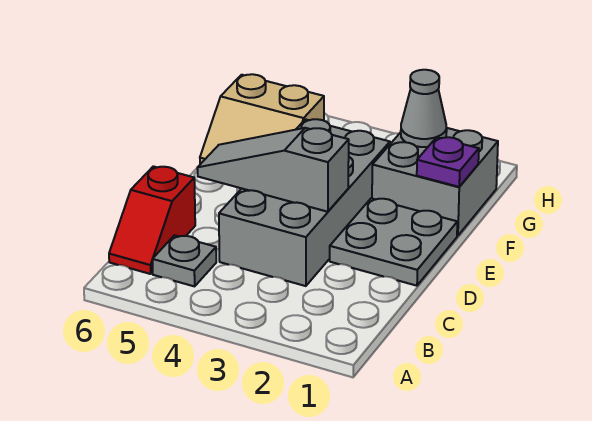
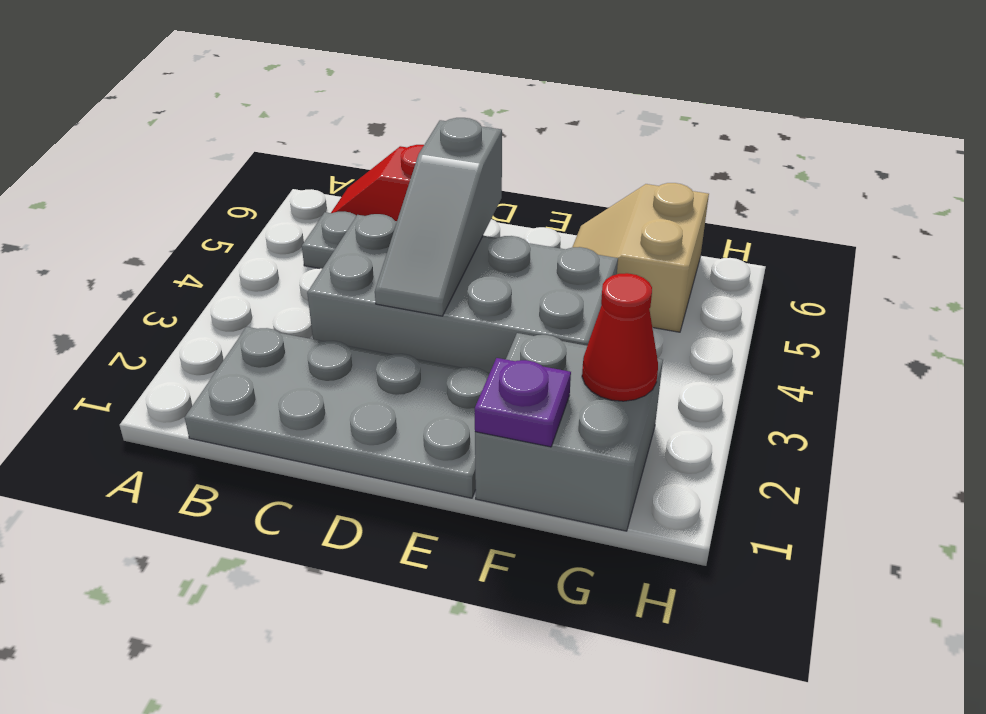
grey plate D1:E2 level 1 -> grey plate B1:E2 level 1
grey slope D3:D5 level 2 top 3 -> grey slope D3:D5 level 2 top 5
grey cone G2 level 2 -> red cone G2 level 2

